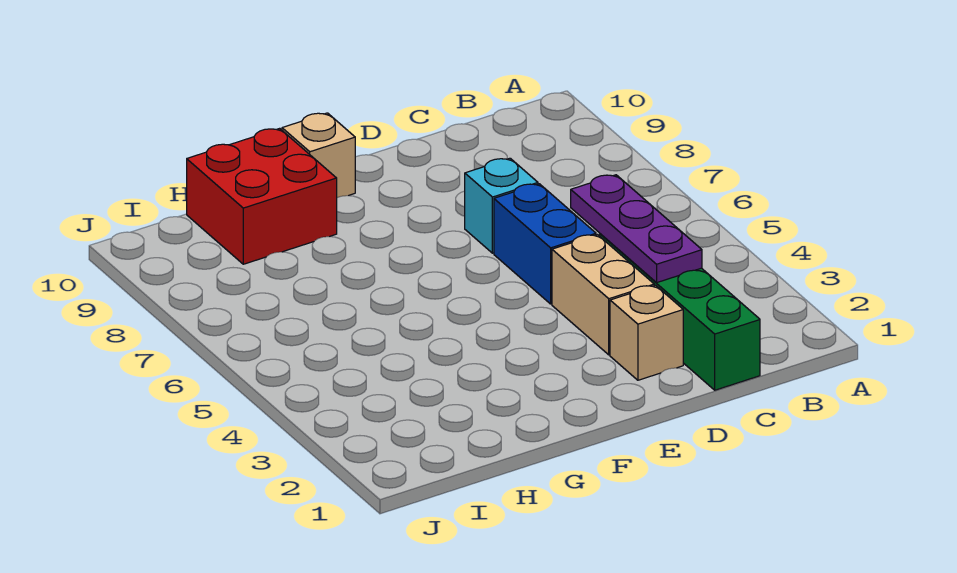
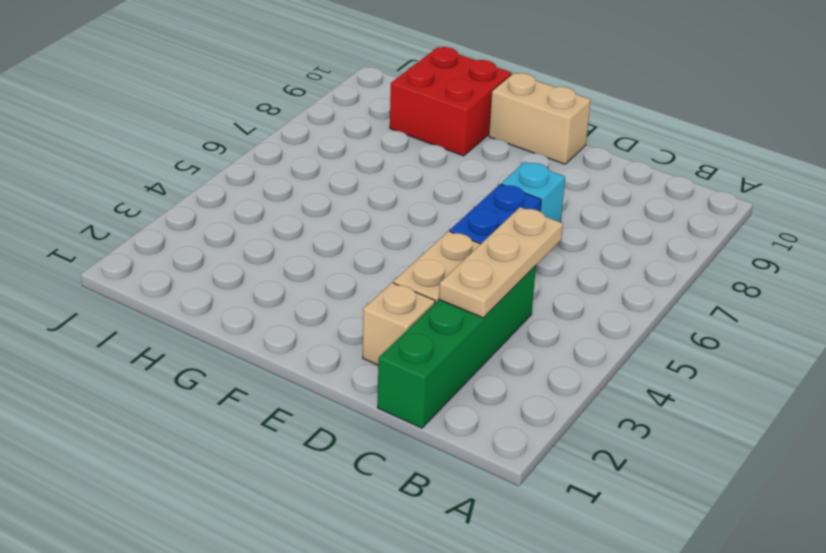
purple plate C3:C5 level 2 -> tan plate C3:C5 level 2
tan brick F10 level 1 -> tan brick E10:F10 level 1

